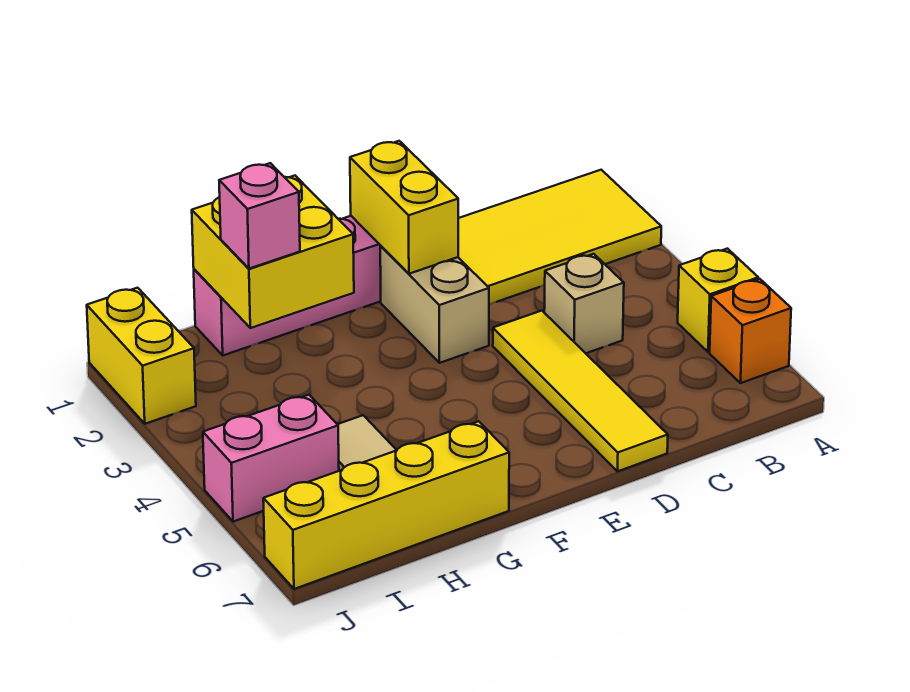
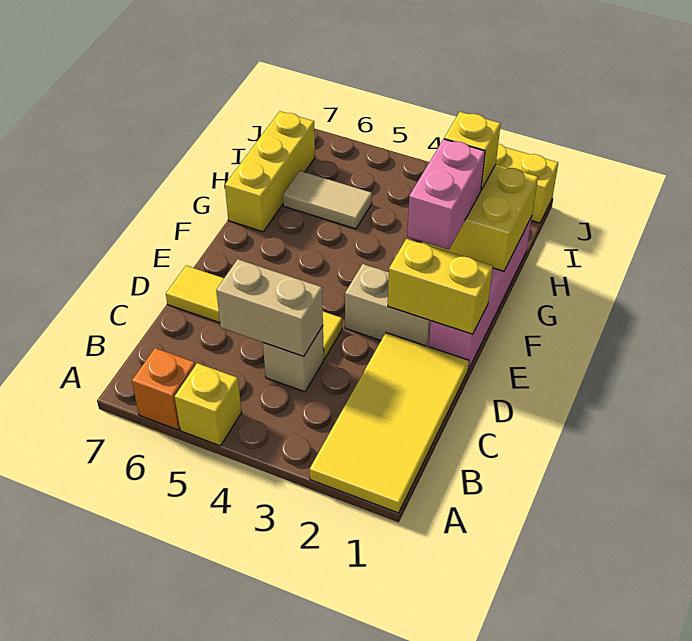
none -> tan brick C4:C5 level 2
yellow brick G7:J7 level 1 -> yellow brick G7:I7 level 1
pink brick H2 level 3 -> yellow brick H2 level 3
pink brick I5:J5 level 1 -> pink brick F2:G2 level 3

